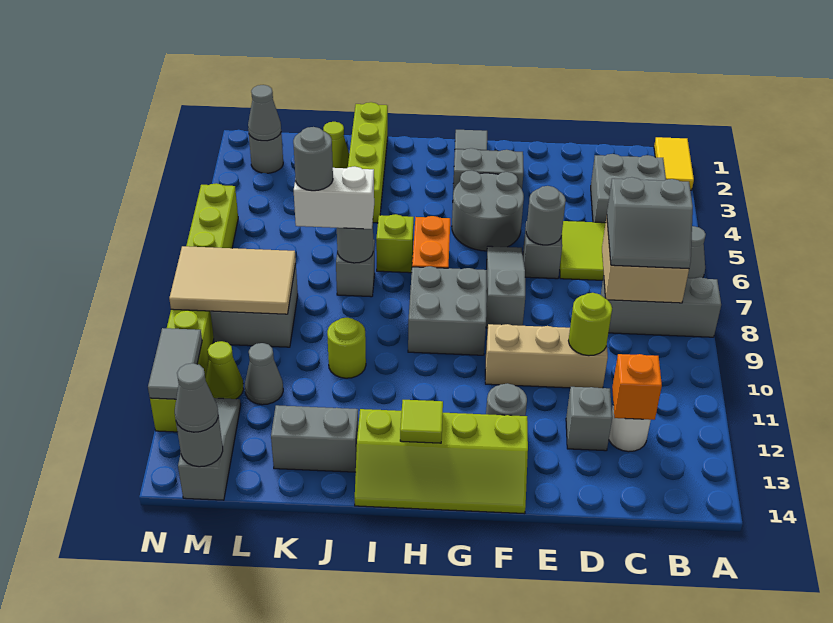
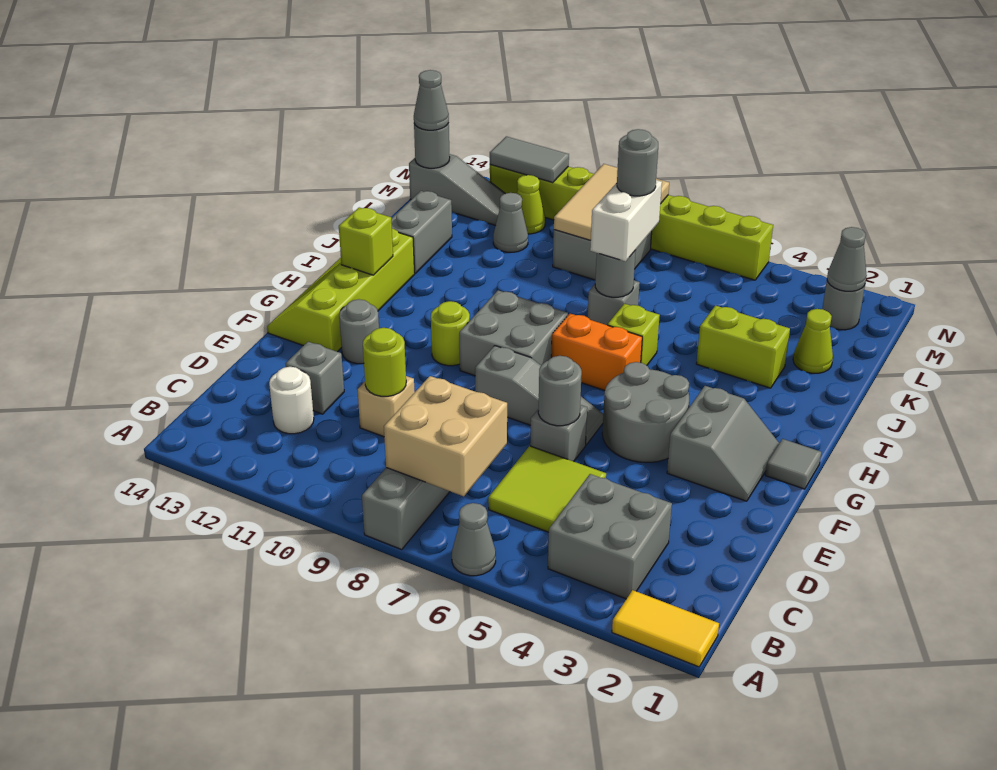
grey slope B7:C8 level 3 top 7 -> none
orange brick C12 level 2 -> none
tan brick D10:F10 level 1 -> tan brick D10 level 1
lime tile H13 level 2 -> lime brick H13 level 2
lime brick J1:J4 level 1 -> lime brick J3:J4 level 1
lime round brick J10 level 1 -> lime round brick G10 level 1

